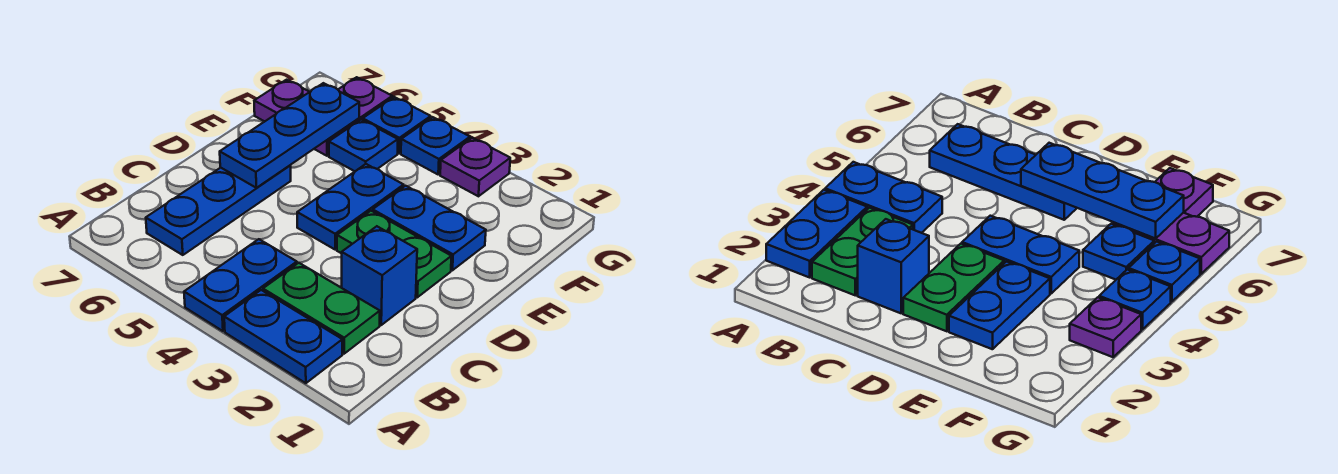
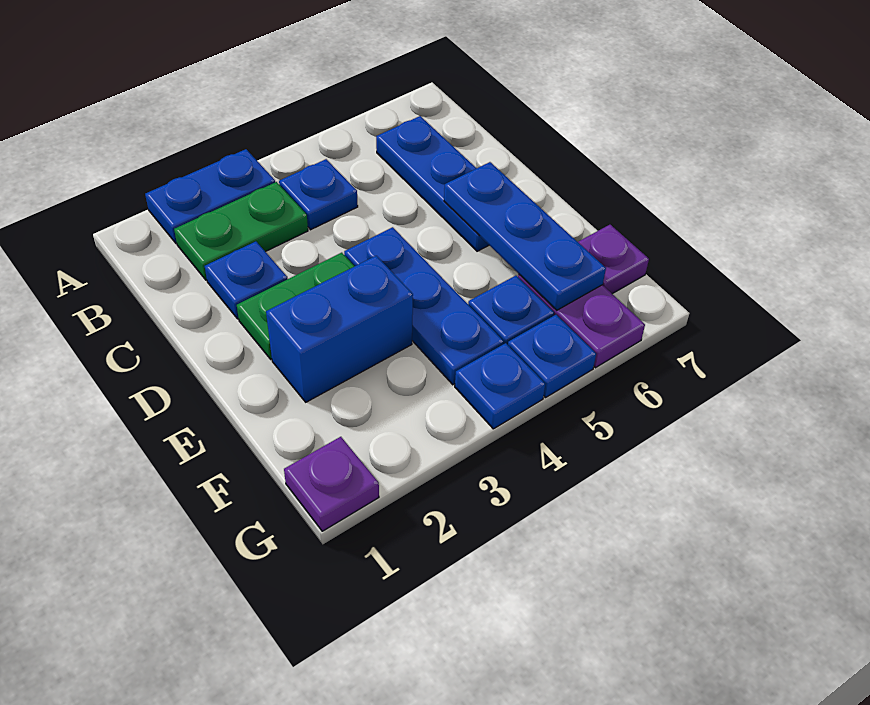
blue plate A4:B4 level 1 -> blue plate B4 level 1
blue brick C2 level 1 -> blue plate C2 level 1
blue plate D4:E4 level 1 -> blue plate D4:F4 level 1
blue plate E2:E3 level 1 -> blue brick E2:E3 level 1
purple plate G3 level 1 -> purple plate G1 level 1

